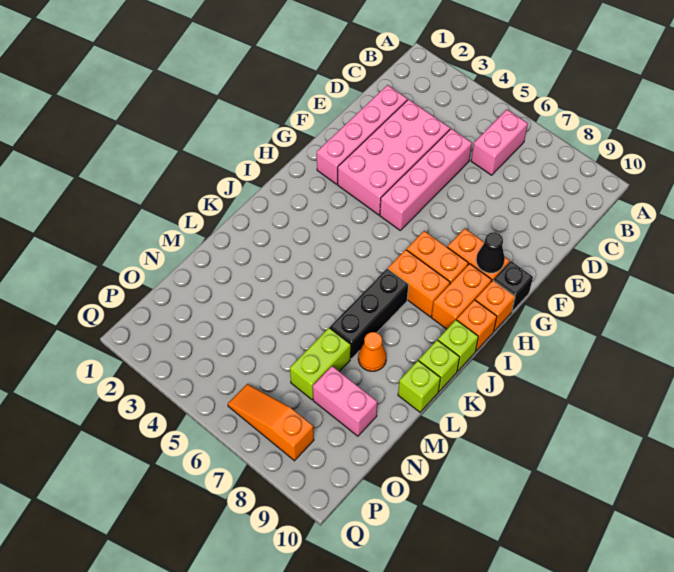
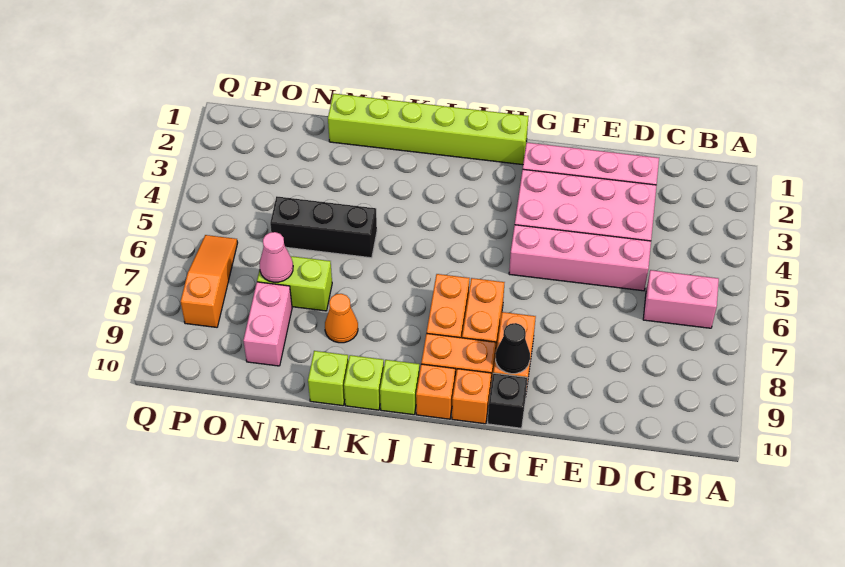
none -> lime brick H1:M1 level 1
black brick J7:L7 level 1 -> black brick L5:N5 level 1
none -> pink cone N7 level 2

